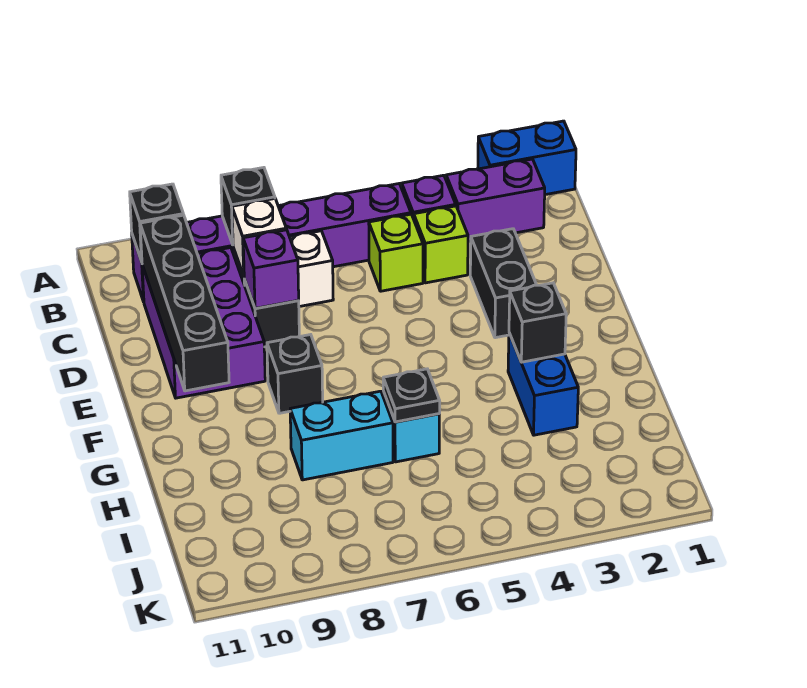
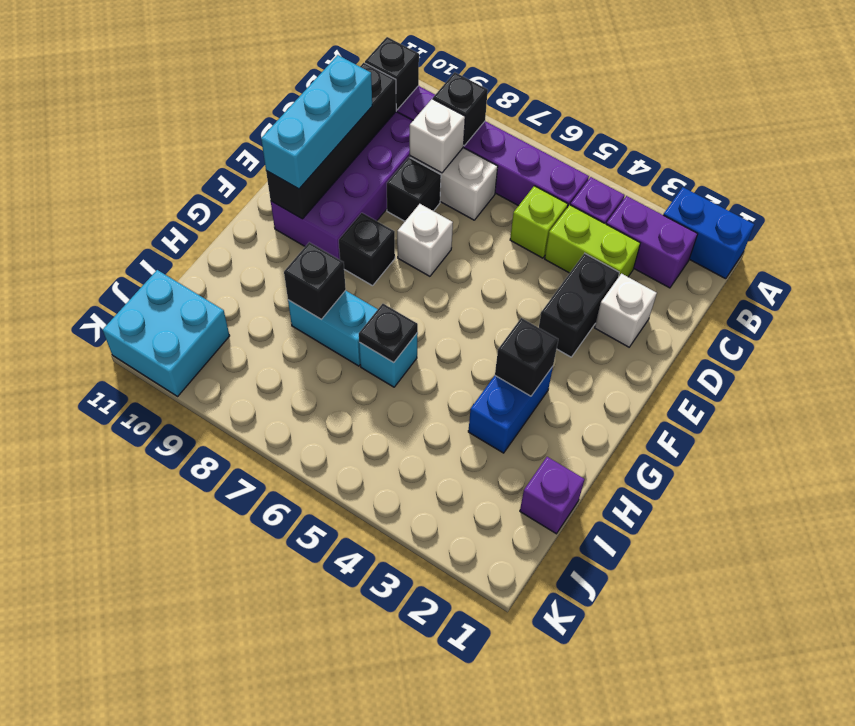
lime brick C4 level 1 -> lime brick C3:C4 level 1
purple brick C9:E10 level 1 -> purple brick C9:F10 level 1
none -> white brick D2 level 1
purple brick D8 level 2 -> purple brick I1 level 1
none -> cyan brick D10:F10 level 3
none -> white brick E7 level 1
none -> black brick H8 level 2
none -> cyan brick J10:K11 level 1

